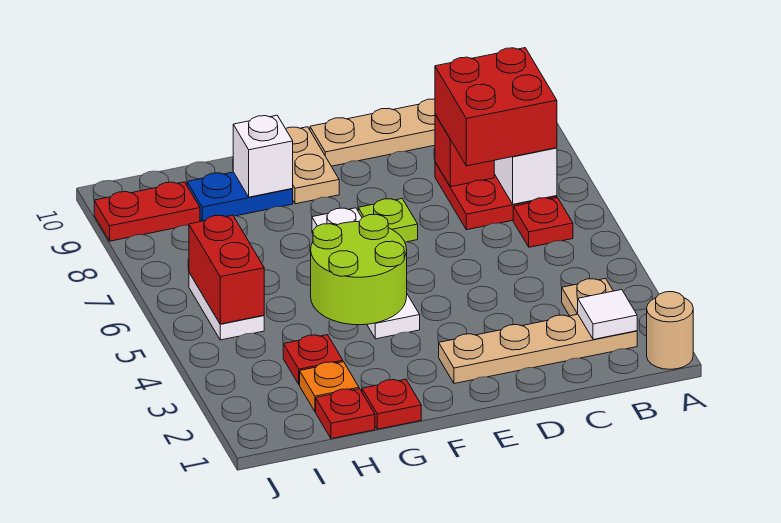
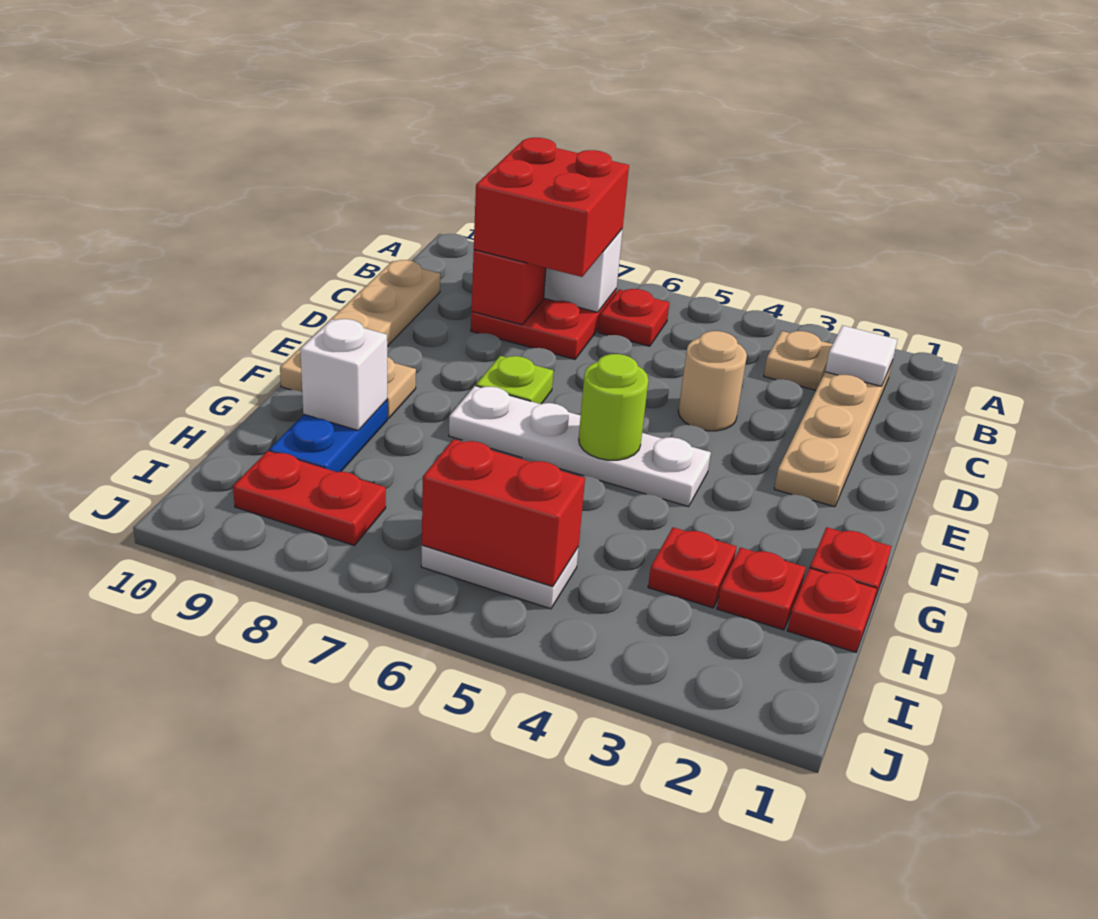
tan round brick A1 level 1 -> tan round brick D4 level 1
lime round brick F4:G5 level 2 -> lime round brick F5 level 2
orange plate H2 level 1 -> red plate H2 level 1
red plate I9:J9 level 1 -> red plate I8:I9 level 1

